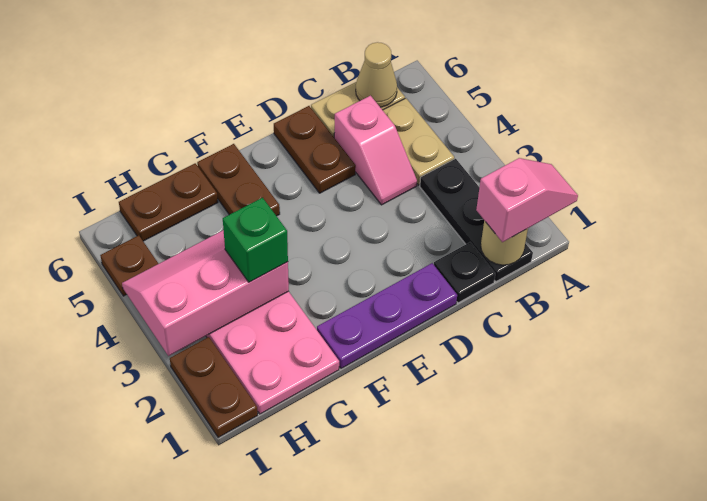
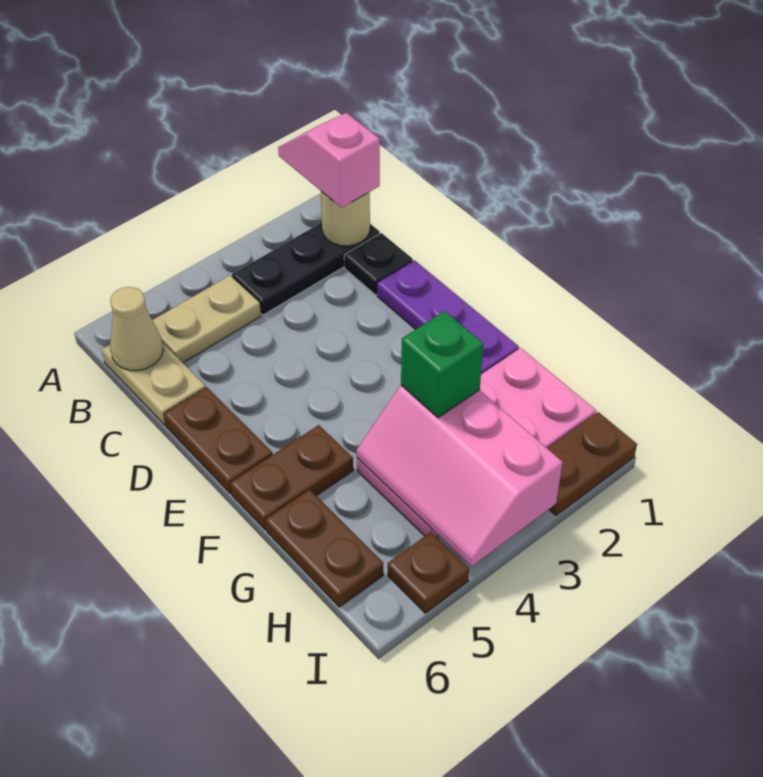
pink slope C4:C5 level 1 top 5 -> none
brown plate D5:D6 level 1 -> brown plate D6:E6 level 1

